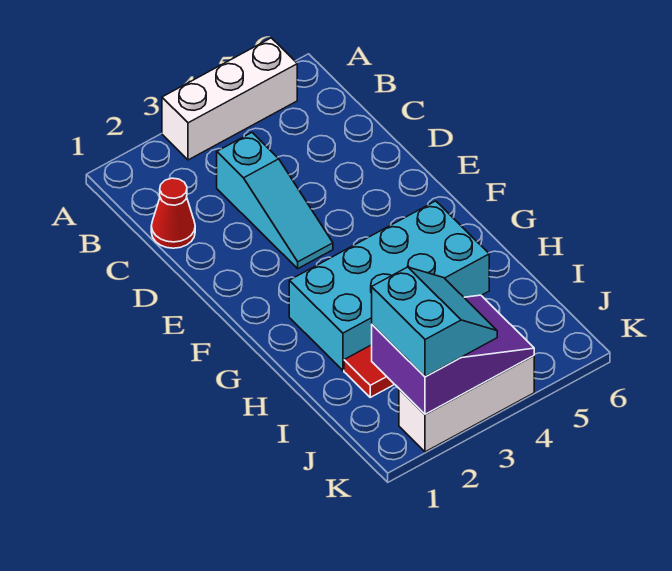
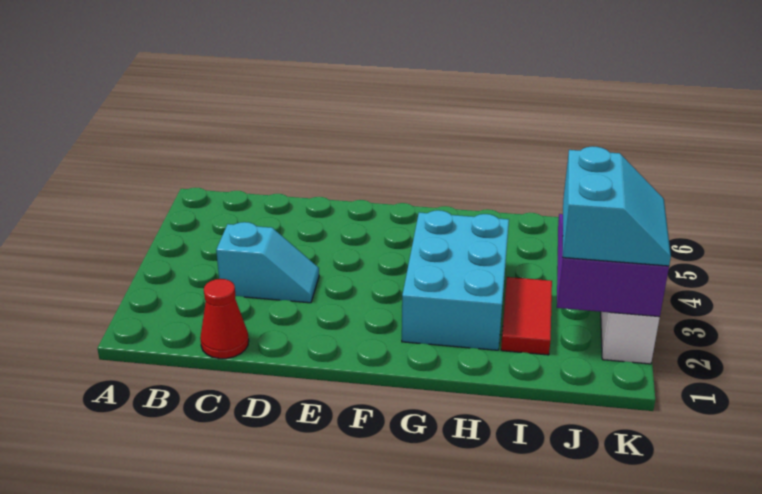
white brick A3:A5 level 1 -> none
cyan slope C3:E3 level 1 top C -> cyan slope C3:D3 level 1 top C
cyan brick G2:H5 level 1 -> cyan brick G2:H4 level 1
cyan slope J2:K3 level 3 top 2 -> cyan slope J2:K3 level 3 top J

